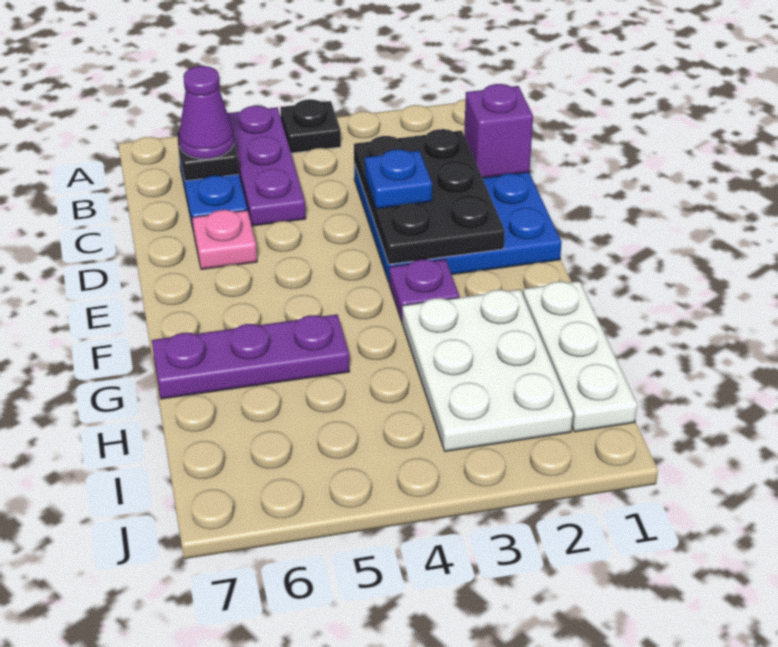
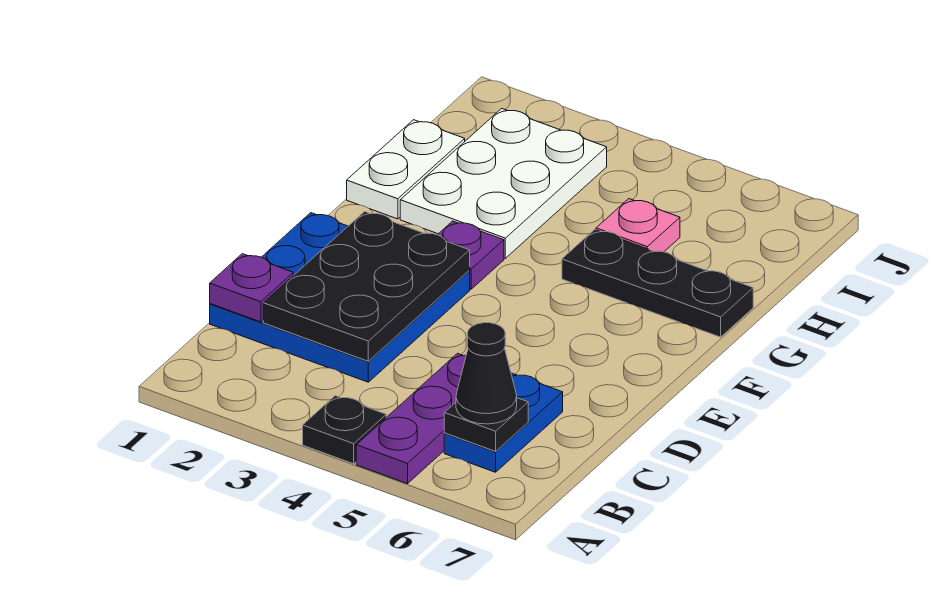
purple cone B6 level 3 -> black cone B6 level 3
purple brick C1 level 2 -> purple plate C1 level 2
blue plate D3 level 3 -> none
pink plate D6 level 1 -> pink plate H5 level 1
white plate G1:I1 level 1 -> white plate G1:H1 level 1
purple plate G5:G7 level 1 -> black plate G5:G7 level 1

